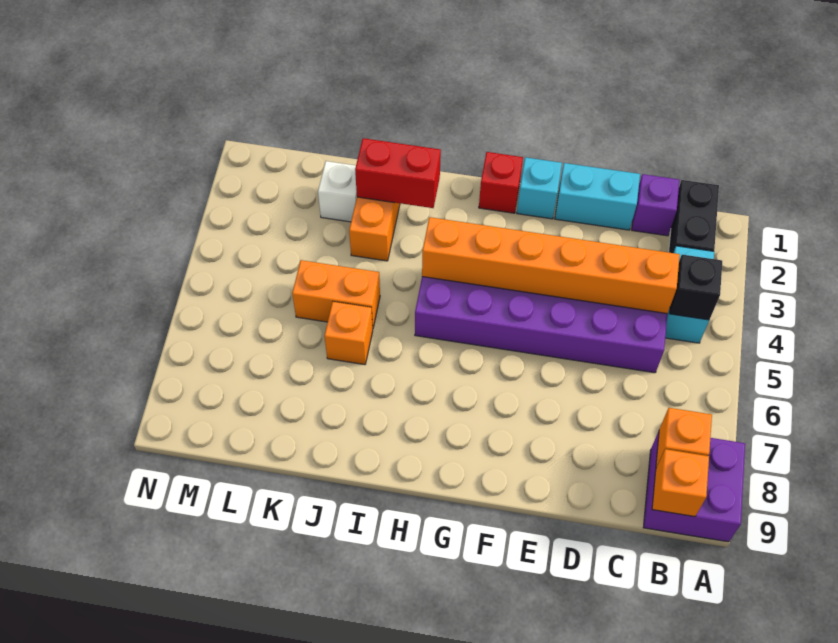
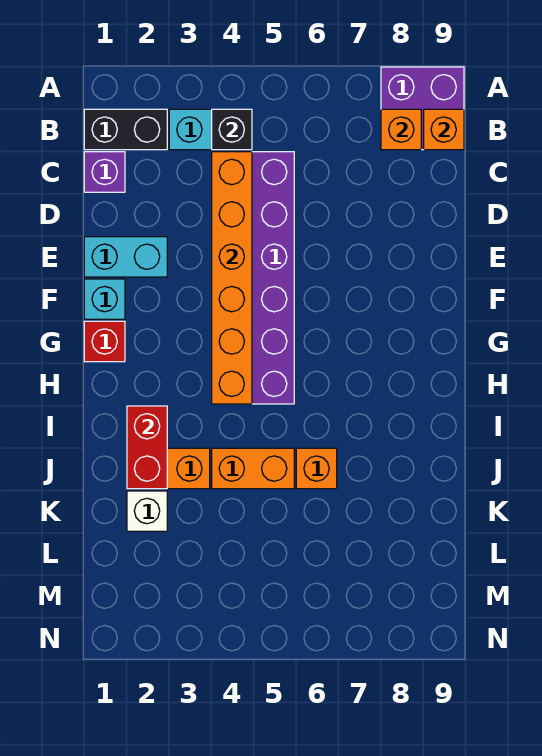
cyan brick D1:E1 level 1 -> cyan brick E1:E2 level 1
orange brick J5:K5 level 1 -> orange brick J4:J5 level 1

